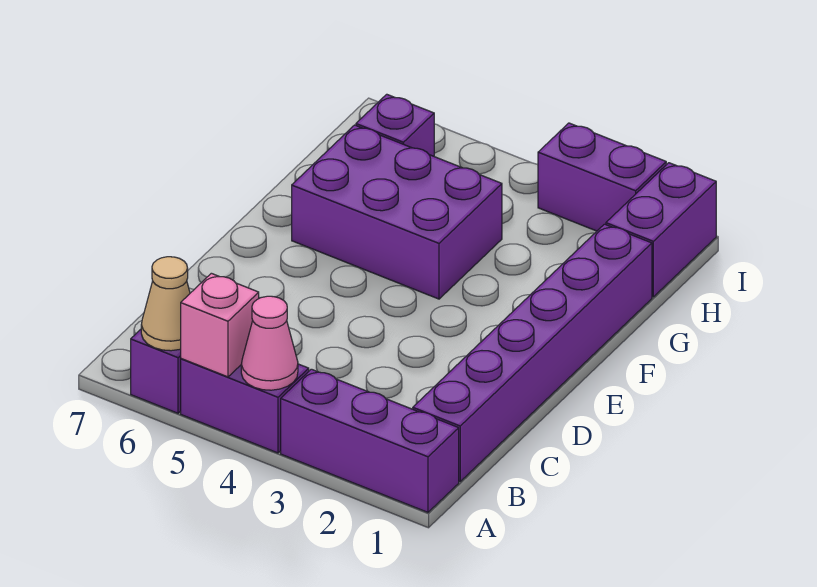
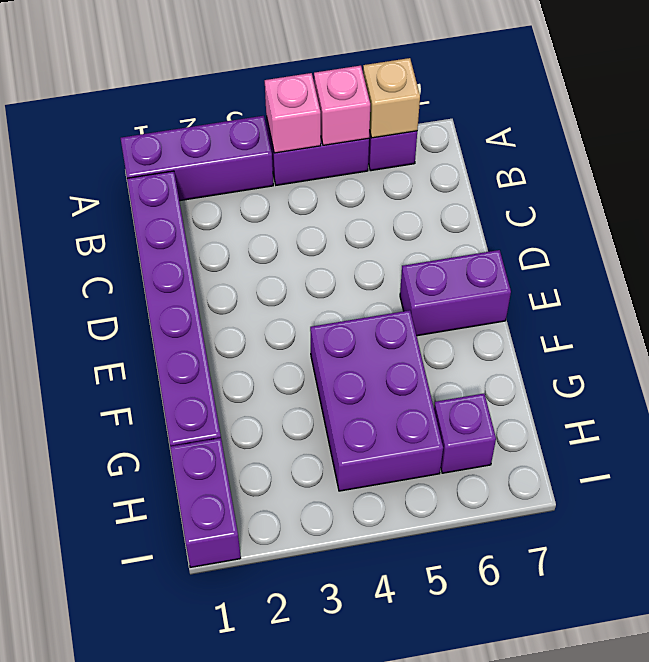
pink cone A4 level 2 -> pink brick A4 level 2
tan cone A6 level 2 -> tan brick A6 level 2
purple brick F4:G6 level 1 -> purple brick F4:H5 level 1
purple brick I2:I3 level 1 -> purple brick E6:E7 level 1

